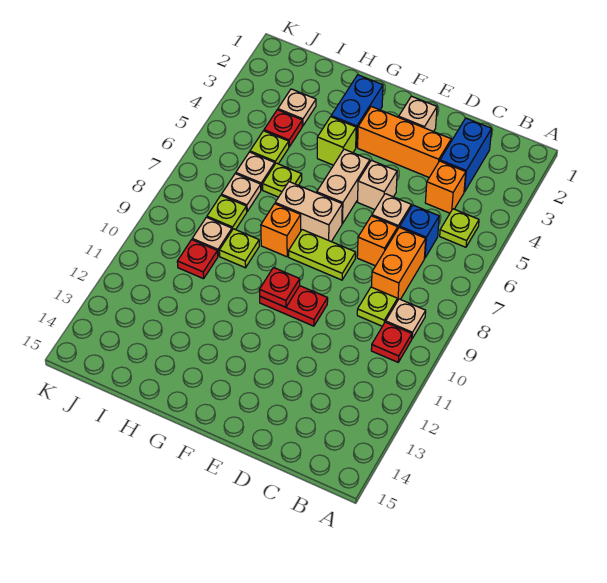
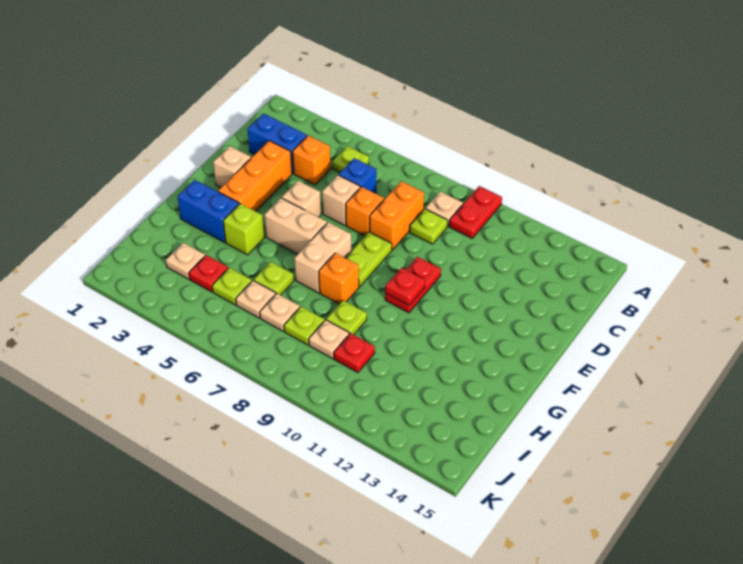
red plate B10 level 1 -> red plate A10:B10 level 1
orange brick C7:C8 level 1 -> orange brick C8:D8 level 1

